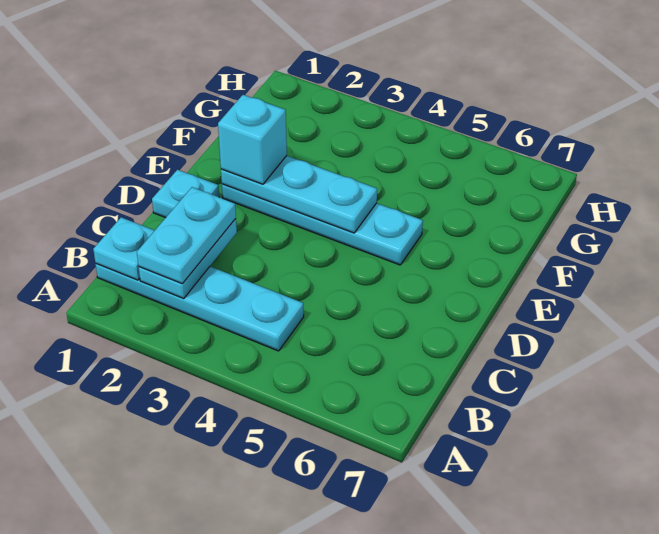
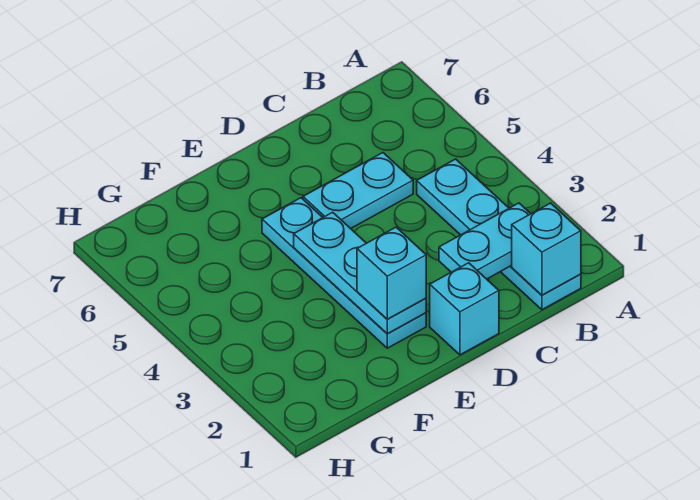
cyan plate B1 level 2 -> cyan brick B1 level 2
cyan plate B2:C2 level 3 -> cyan plate C5:D5 level 1
cyan plate D1 level 1 -> cyan brick D1 level 1

